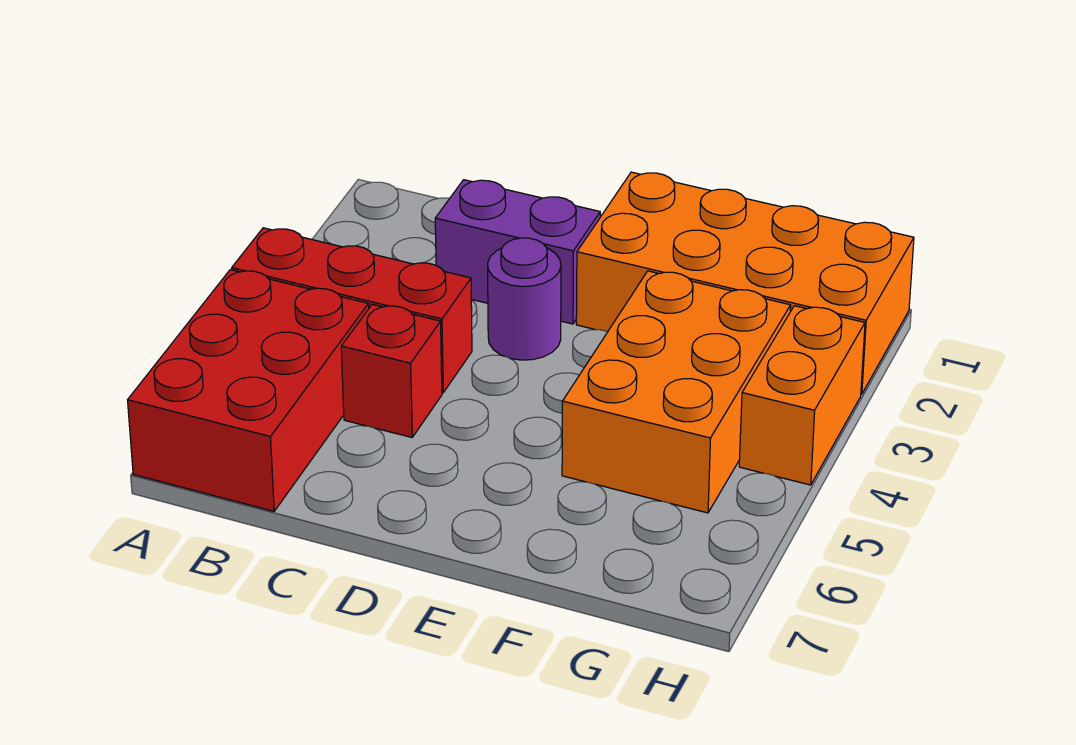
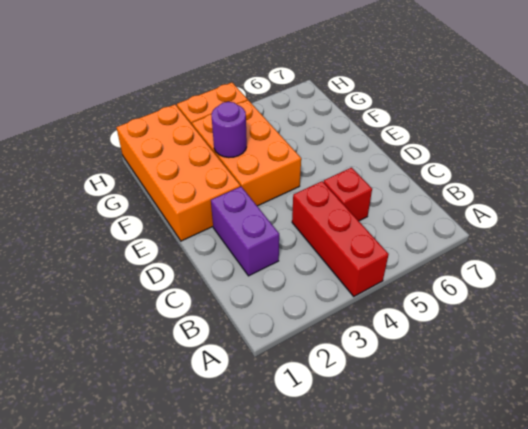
red brick A5:B7 level 1 -> none
purple round brick D3 level 1 -> purple round brick F3 level 2
orange brick F3:G5 level 1 -> orange brick E3:G4 level 1

